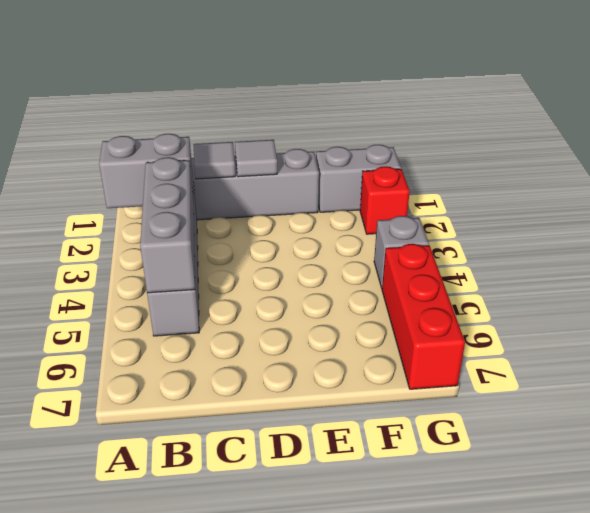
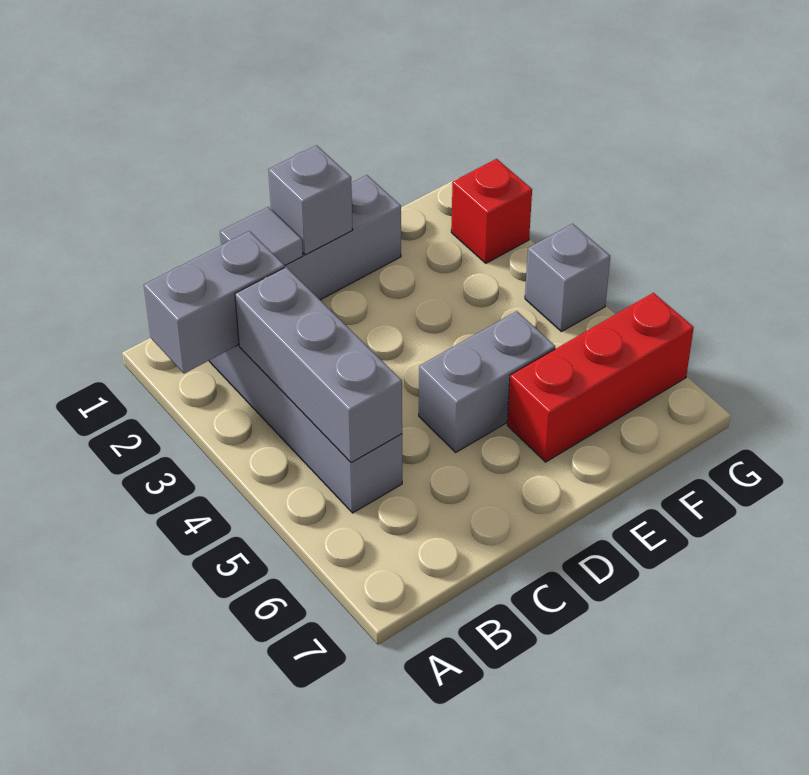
grey tile D1 level 2 -> grey brick D1 level 2
grey brick F1:G1 level 1 -> grey brick D5:E5 level 1
red brick G5:G7 level 1 -> red brick E6:G6 level 1

